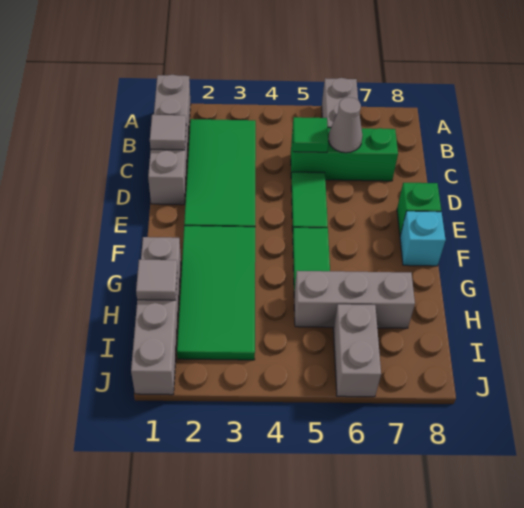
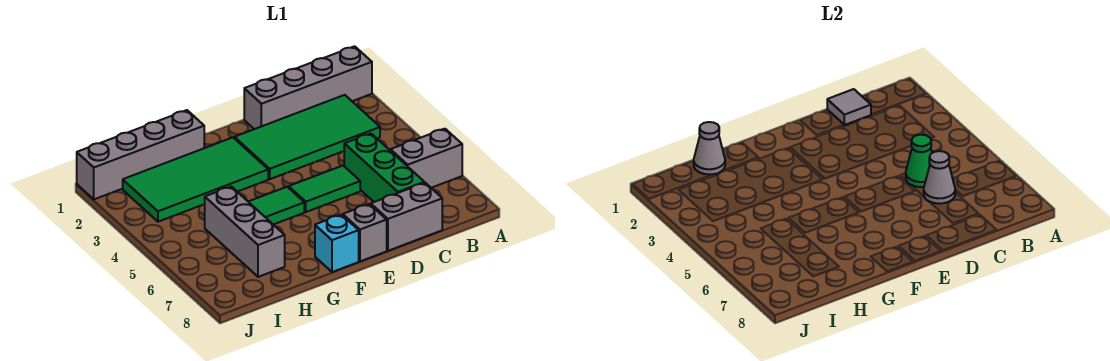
green tile C5 level 2 -> green cone C5 level 2
green brick E8 level 1 -> grey brick E8 level 1
grey tile H1 level 2 -> grey cone H1 level 2
grey brick I6:J6 level 1 -> grey brick C8:D8 level 1

